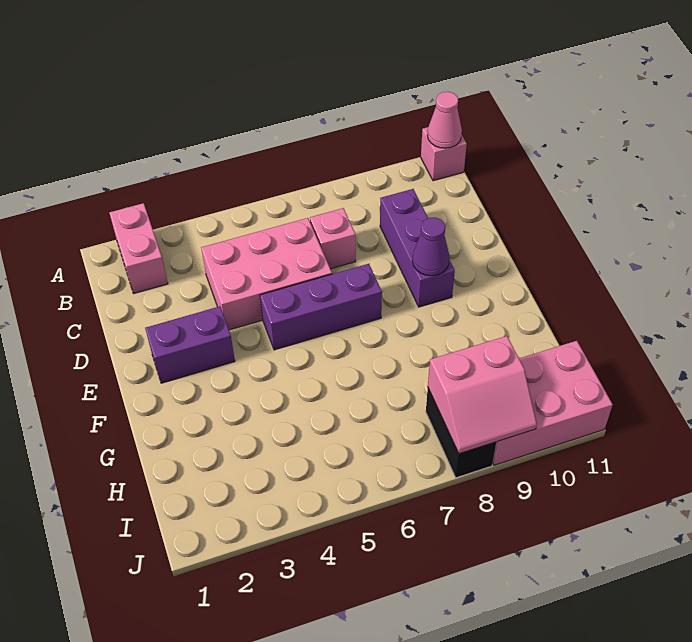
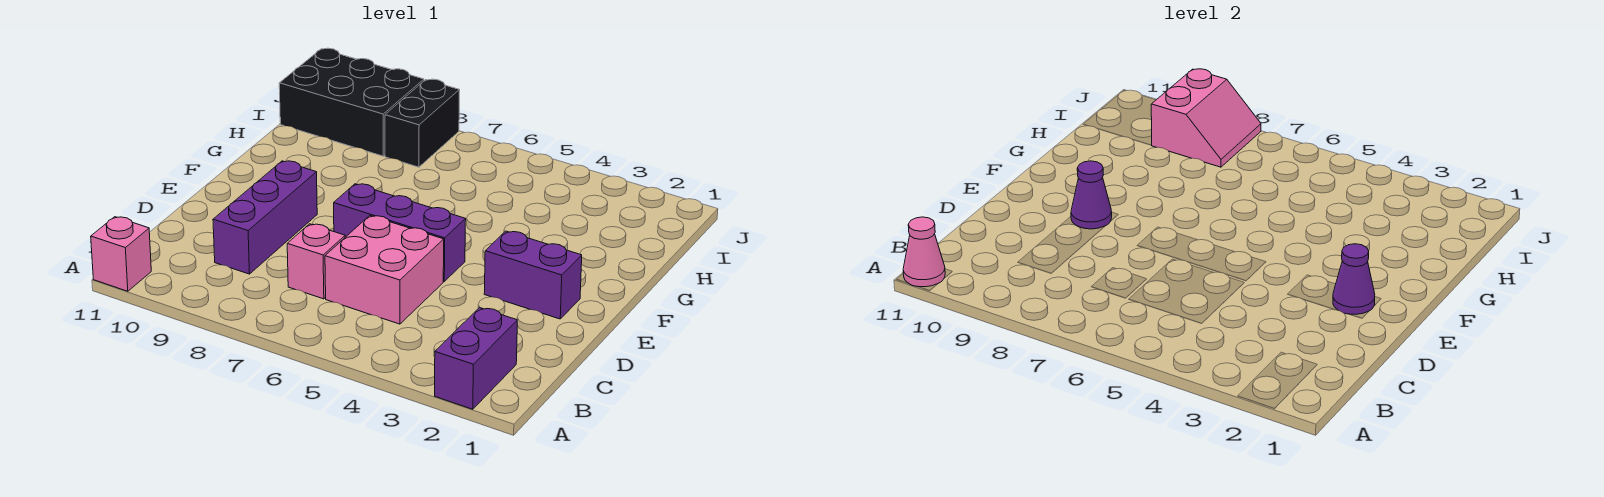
pink brick A2:B2 level 1 -> purple brick A2:B2 level 1
pink brick C4:D6 level 1 -> pink brick C5:D6 level 1
none -> purple cone E2 level 2
pink slope I8:J9 level 2 top I -> pink slope I8:J9 level 2 top 9
pink brick I9:J11 level 1 -> black brick I9:J11 level 1

